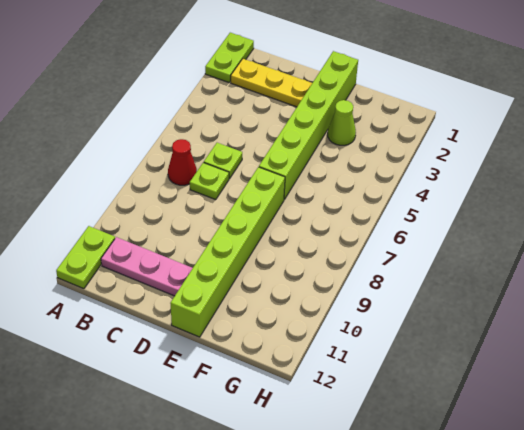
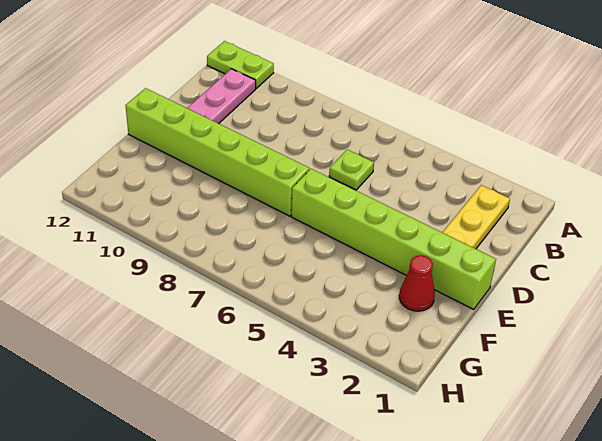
lime plate A1:A2 level 1 -> none
red cone B7 level 1 -> red cone F2 level 1
lime plate C7 level 1 -> none
lime cone F3 level 1 -> none

